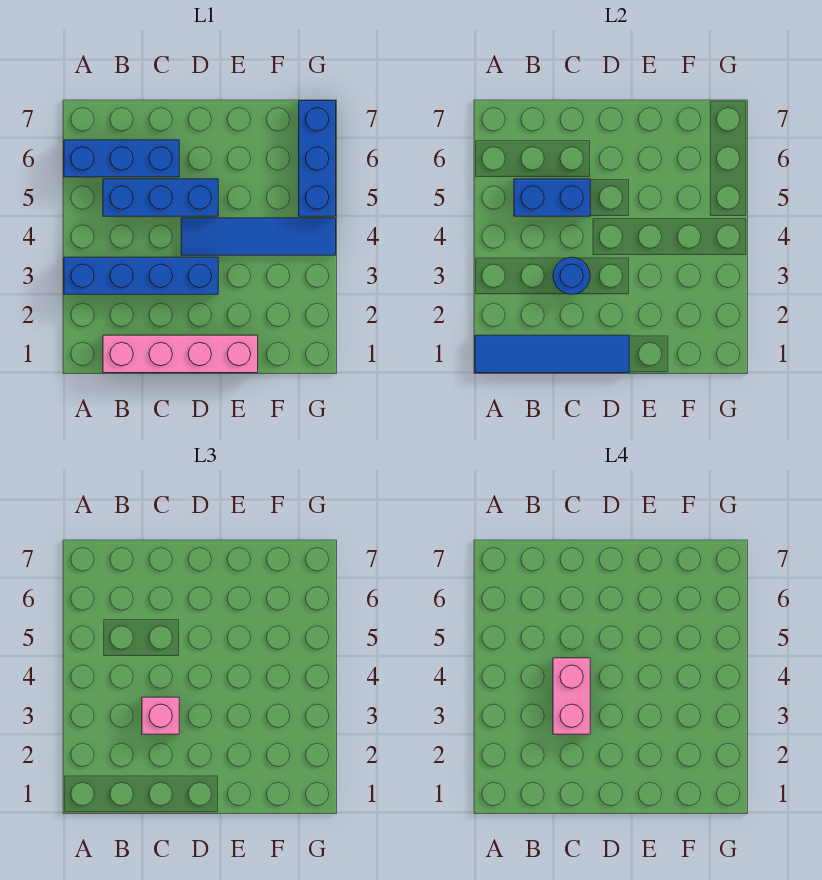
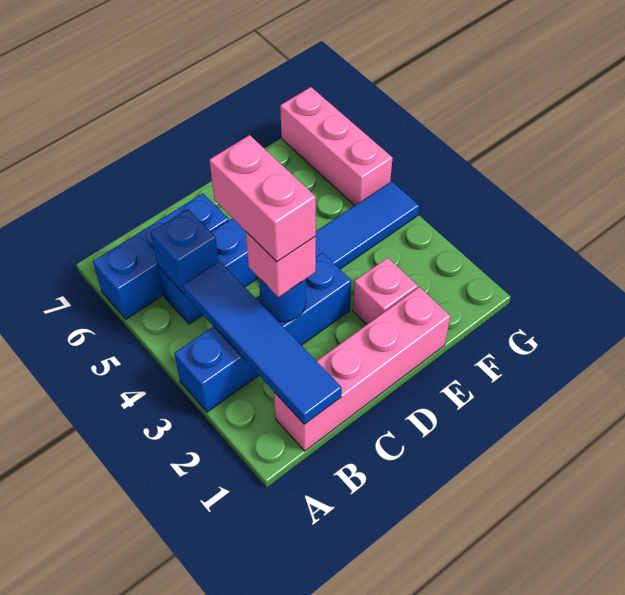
blue tile A1:D1 level 2 -> blue tile B1:B4 level 2
blue brick B5:C5 level 2 -> blue brick B5 level 2
none -> pink brick E2 level 1
blue brick G5:G7 level 1 -> pink brick G5:G7 level 1

